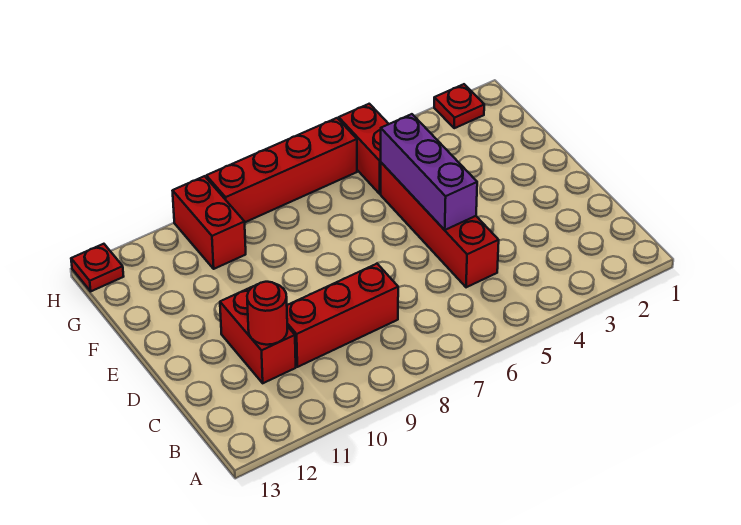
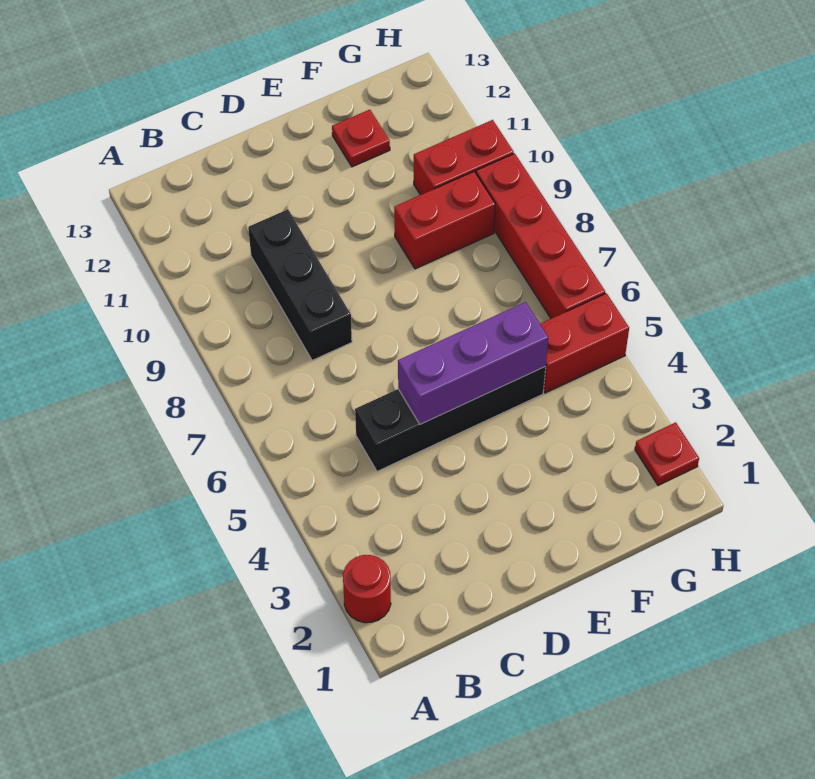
red brick C5:F5 level 1 -> black brick C5:F5 level 1
red brick C8:C10 level 1 -> black brick C8:C10 level 1
red brick C11:D11 level 1 -> red brick F9:G9 level 1
red round brick C11 level 2 -> red round brick A2 level 1
red plate H13 level 1 -> red plate F12 level 1

